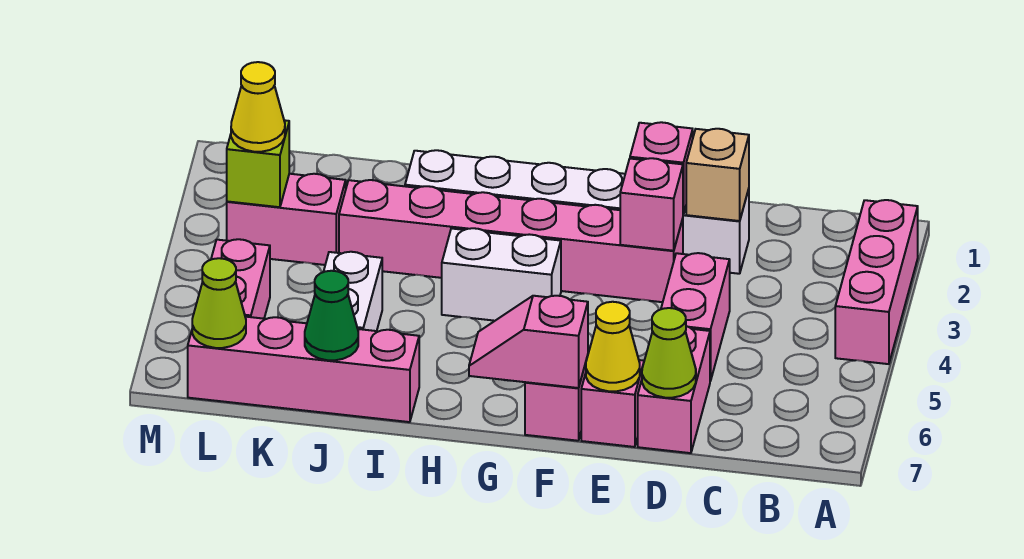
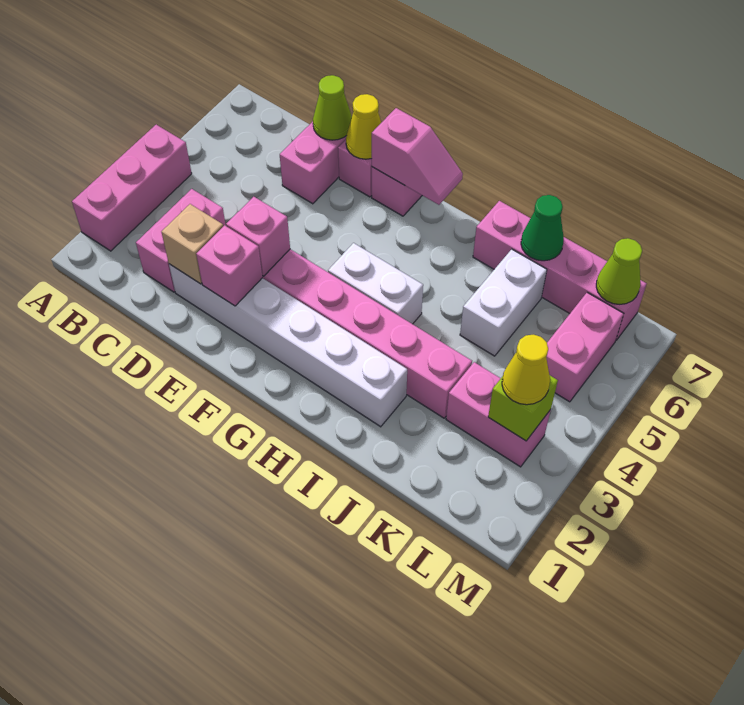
pink brick D4:D5 level 1 -> pink brick C2:C3 level 1

